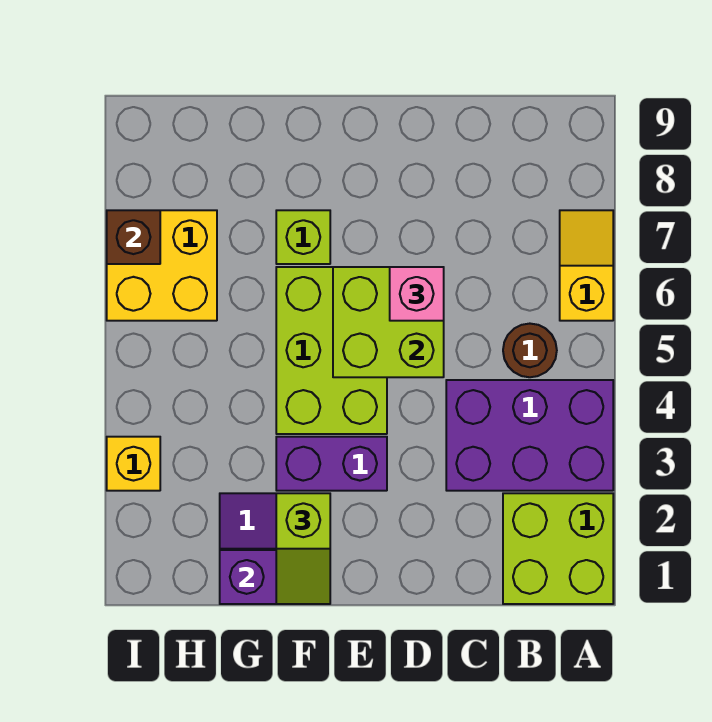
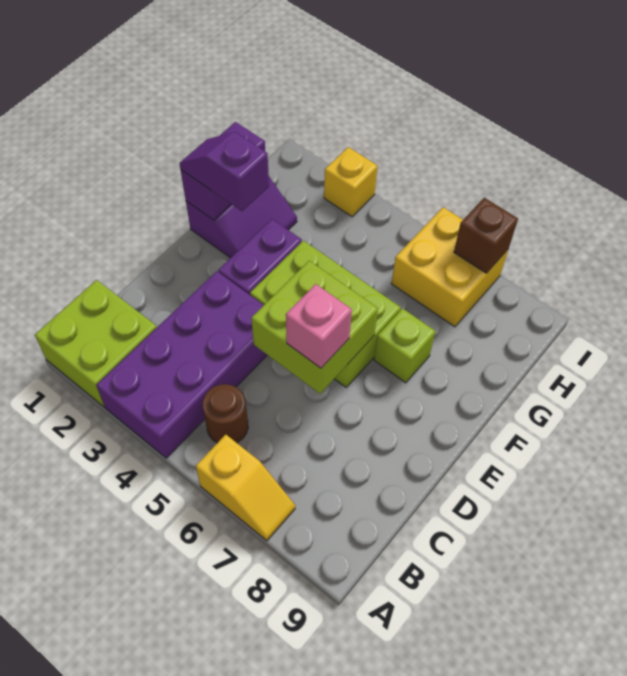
purple brick A3:C4 level 1 -> purple brick A3:D4 level 1
lime slope F1:F2 level 3 top 2 -> purple slope F1:F2 level 3 top 2

